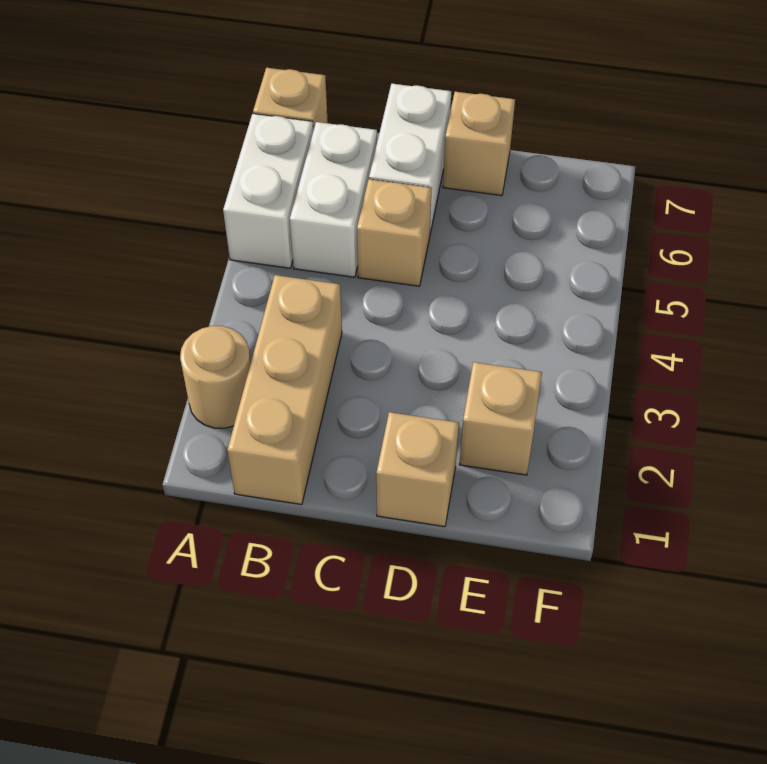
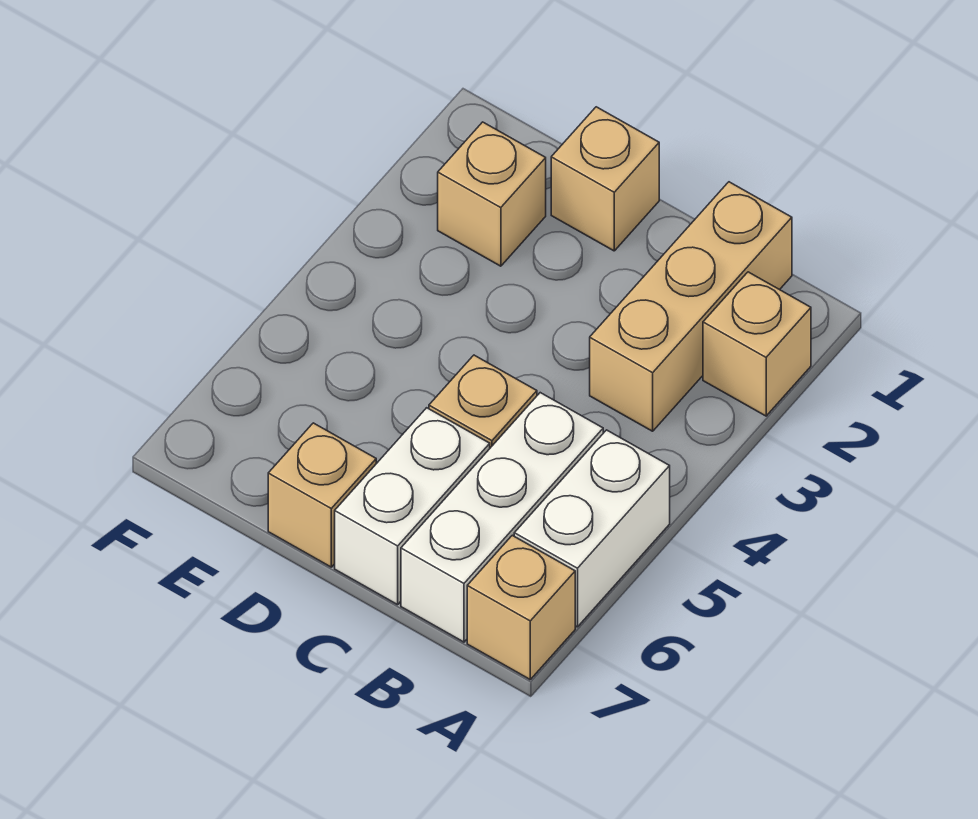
tan round brick A2 level 1 -> tan brick A2 level 1
white brick B5:B6 level 1 -> white brick B5:B7 level 1

